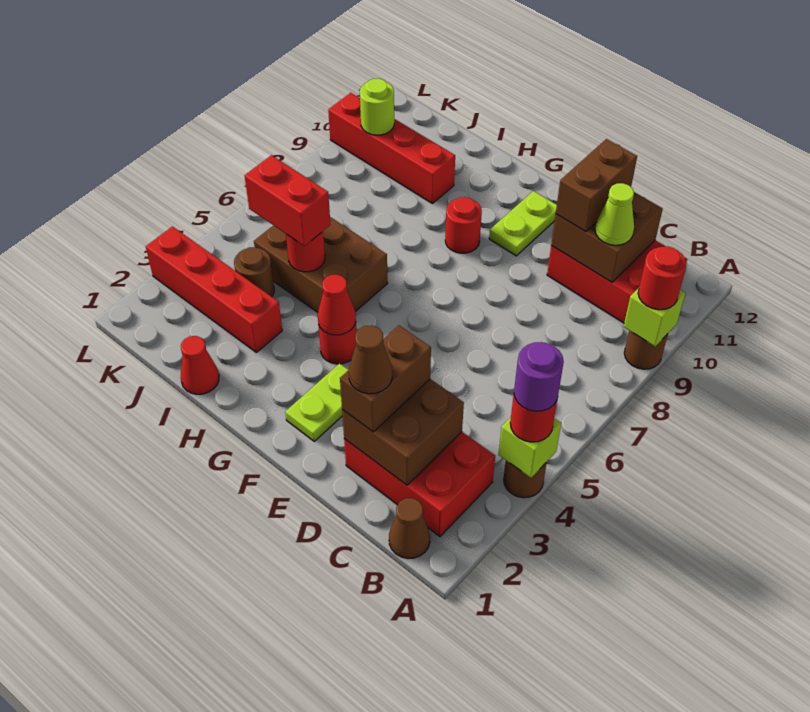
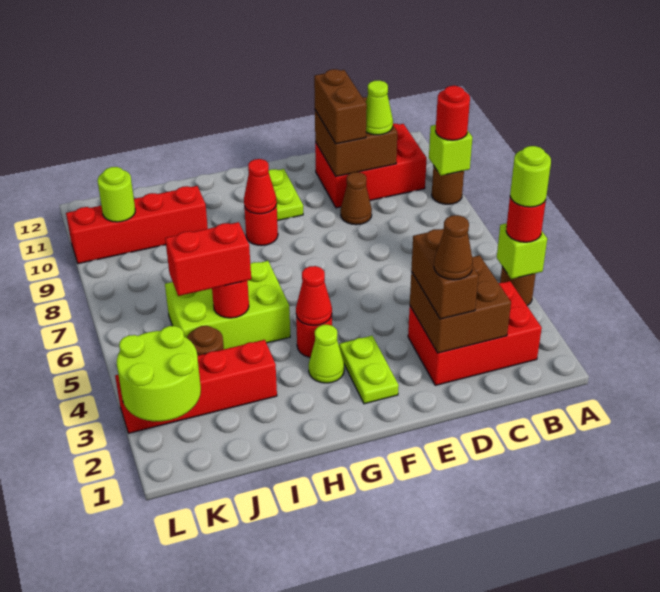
purple round brick A4 level 4 -> lime round brick A4 level 4
brown cone B1 level 1 -> brown cone D9 level 1
none -> lime cone G3 level 1
brown brick H5:J6 level 1 -> lime brick H5:J6 level 1
red cone I1 level 1 -> red cone G9 level 2
none -> lime round brick K2:L3 level 2

